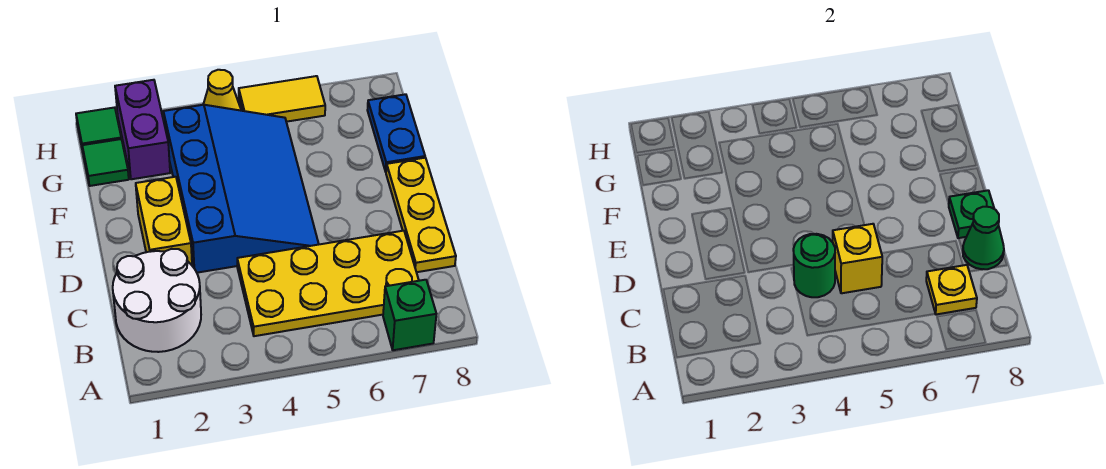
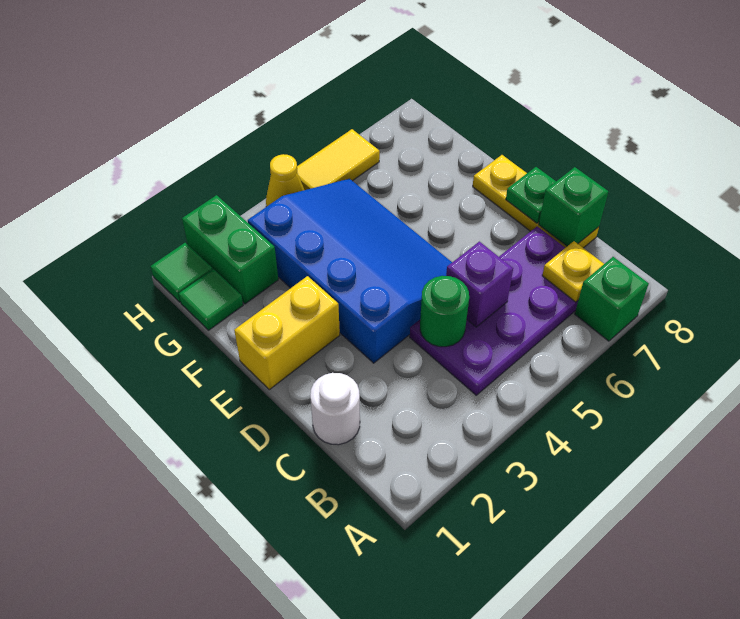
white round brick B1:C2 level 1 -> white round brick C1 level 1
yellow plate B4:C7 level 1 -> purple plate B4:C7 level 1
yellow brick C5 level 2 -> purple brick C5 level 2
green cone C8 level 2 -> green brick C8 level 2
yellow brick D2:E2 level 1 -> yellow brick E1:E2 level 1
blue plate F8:G8 level 1 -> none
purple brick G2:H2 level 1 -> green brick G2:H2 level 1

